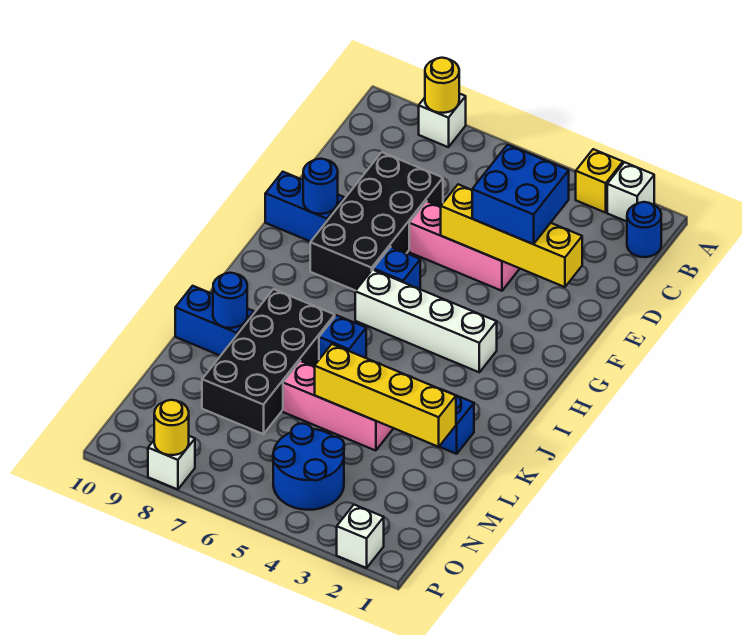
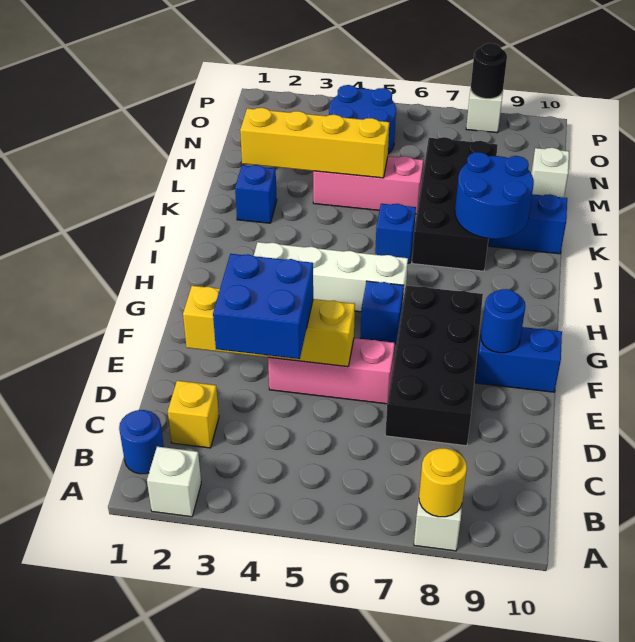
yellow brick A3 level 1 -> yellow brick C2 level 1
blue round brick K9 level 2 -> blue round brick J8:K9 level 2
white brick P2 level 1 -> white brick M10 level 1
yellow round brick P8 level 2 -> black round brick P8 level 2

